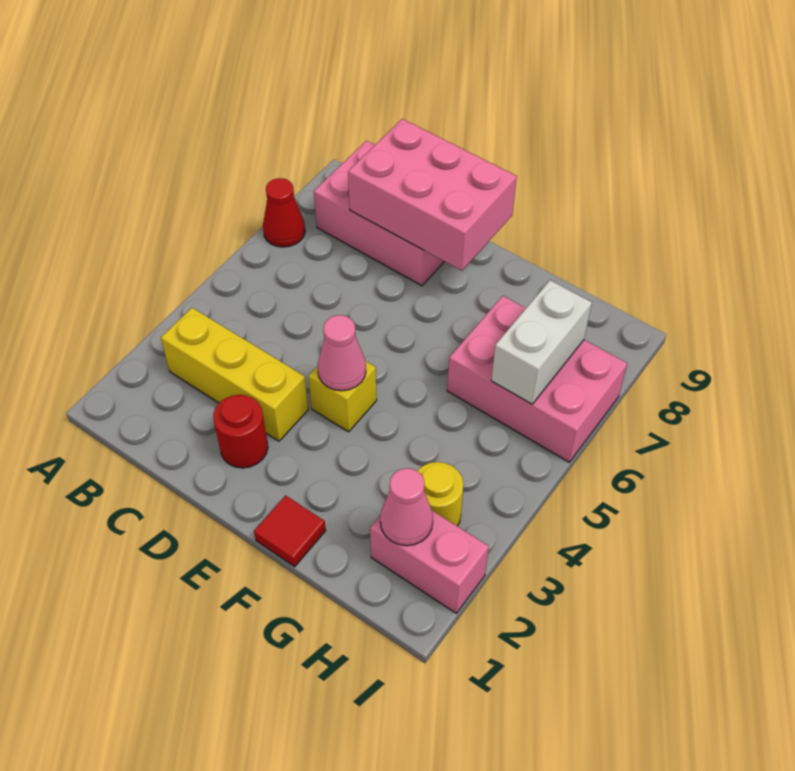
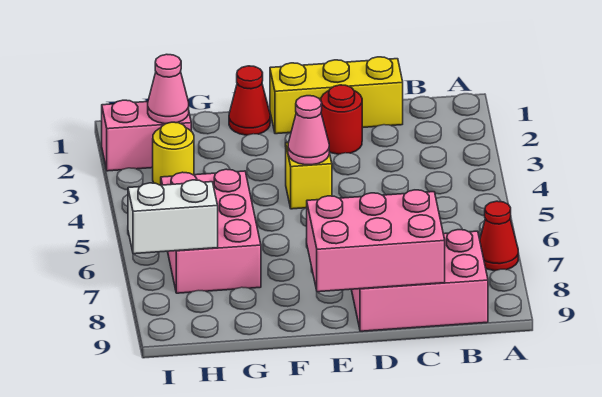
yellow brick B3:D3 level 1 -> yellow brick C1:E1 level 1
red tile F1 level 1 -> red cone F1 level 1
pink brick G6:I7 level 1 -> pink brick G5:H7 level 1
white brick H6:H7 level 2 -> white brick H7:I7 level 2

